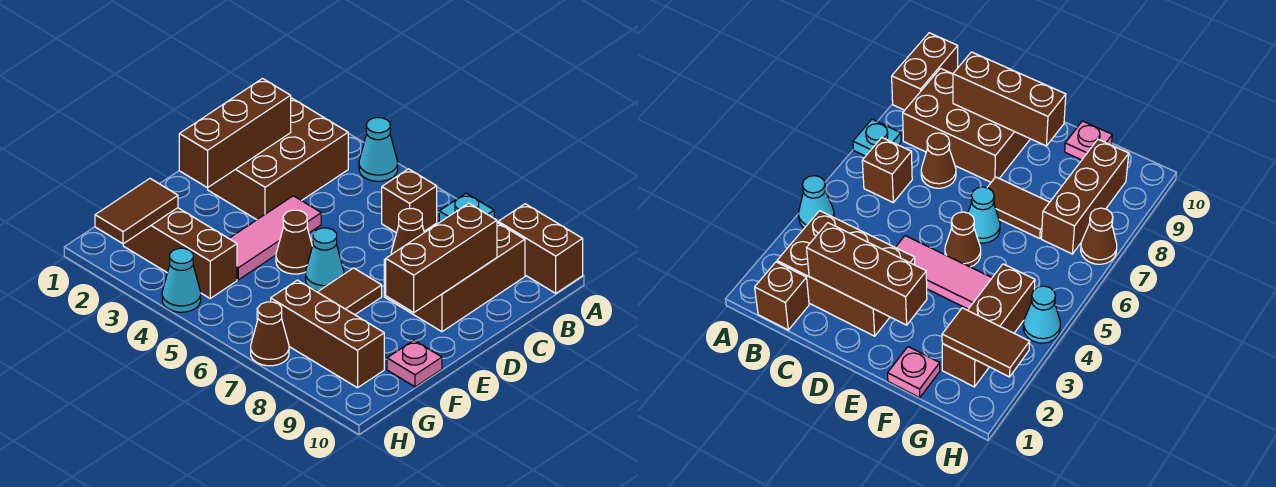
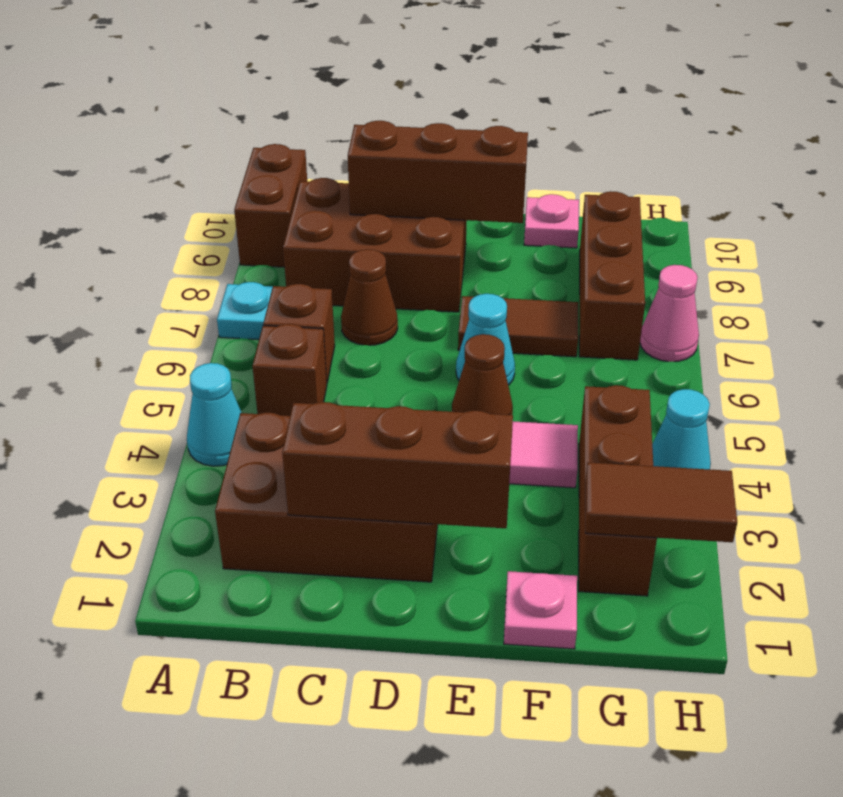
brown brick B1 level 1 -> brown brick B5 level 1
brown cone H7 level 1 -> pink cone H7 level 1

